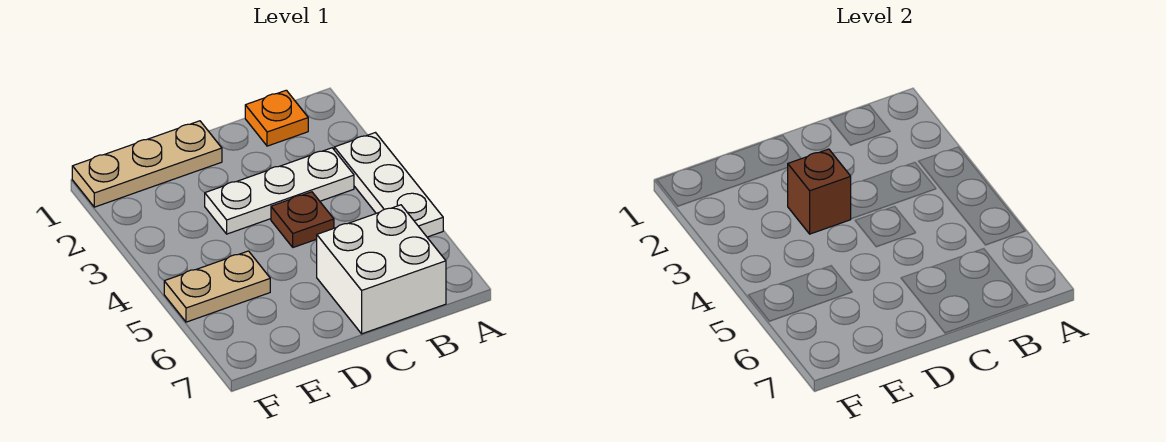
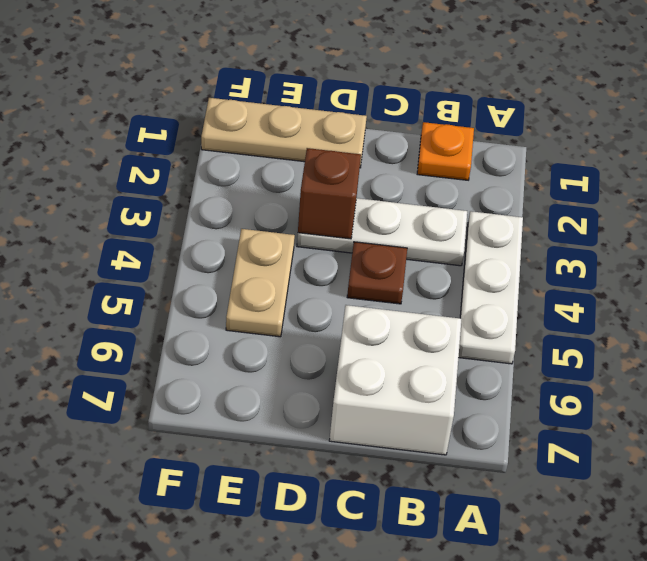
tan plate E5:F5 level 1 -> tan plate E4:E5 level 1

